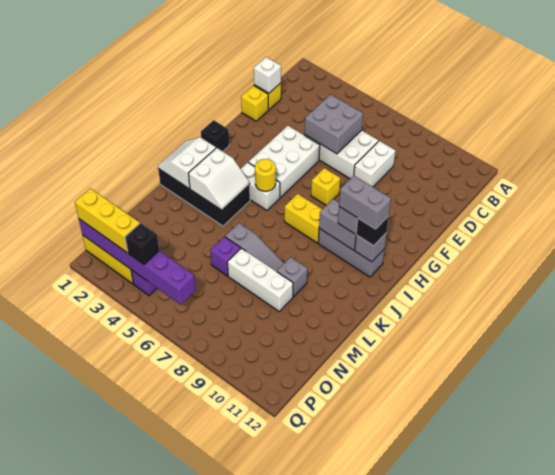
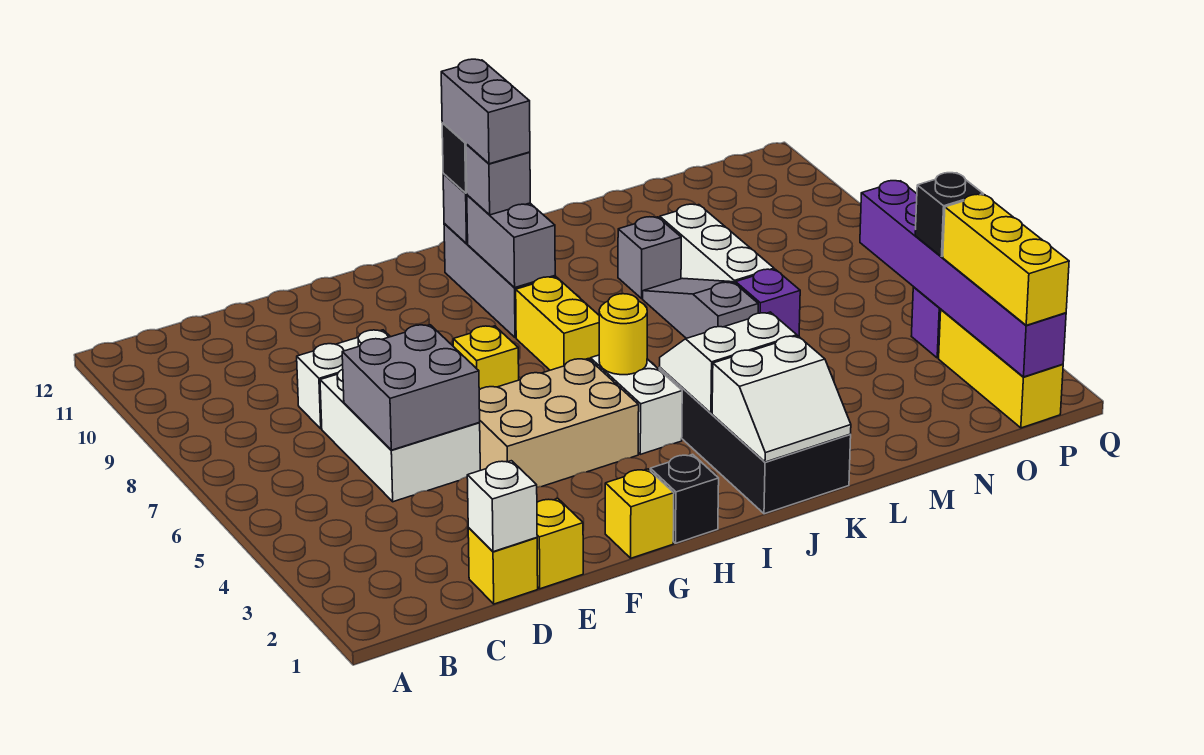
white brick F4:H5 level 1 -> tan brick F4:H5 level 1
none -> yellow brick G1 level 1

